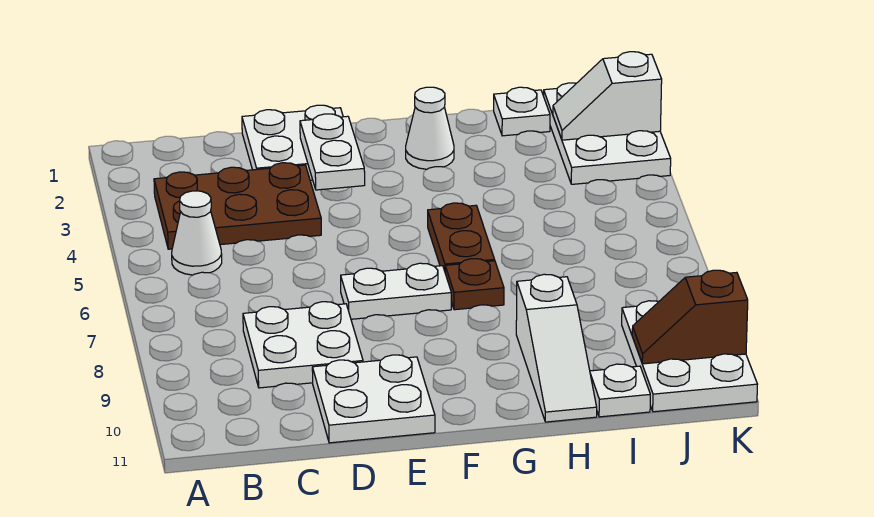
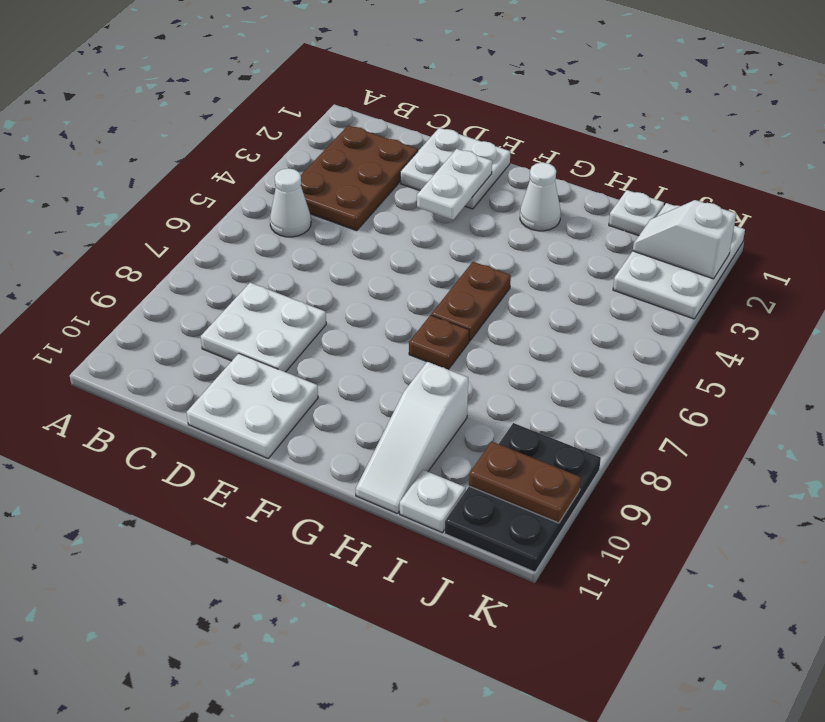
brown plate B3:D4 level 1 -> brown plate B2:C4 level 1
white plate E7:F7 level 1 -> none
white plate J9:K11 level 1 -> black plate J9:K11 level 1
brown slope J10:K10 level 2 top K -> brown plate J10:K10 level 2

